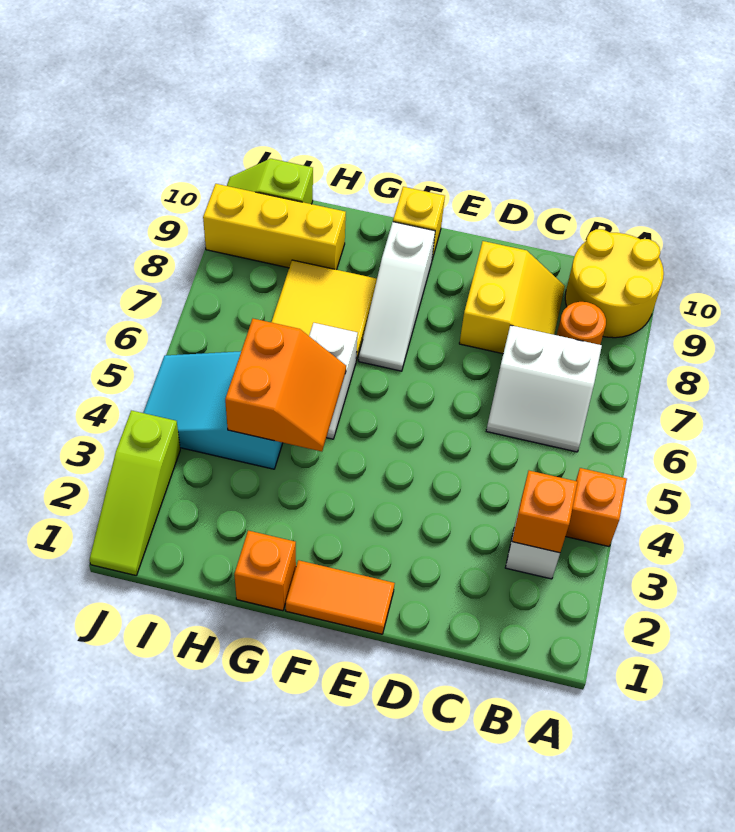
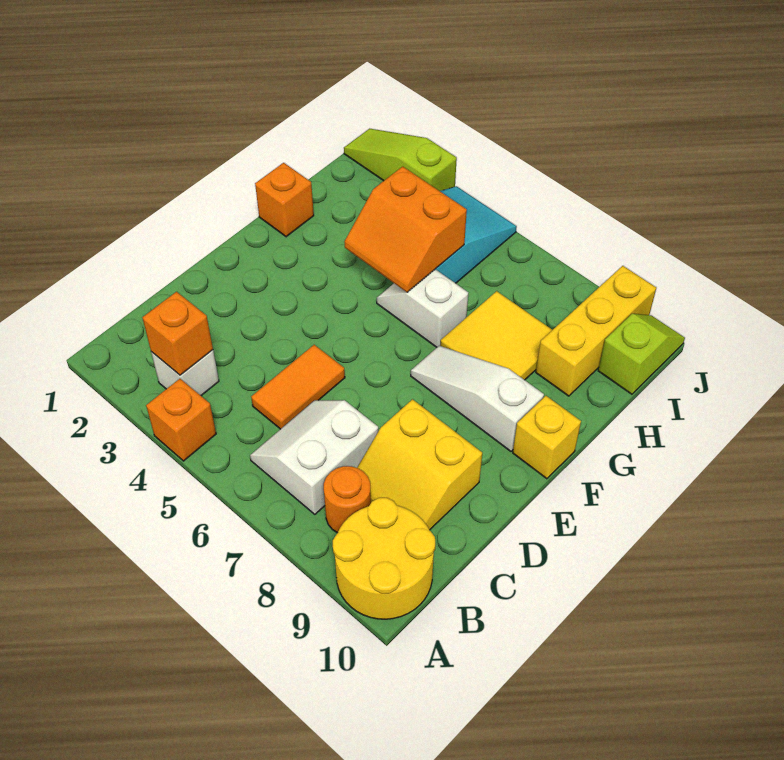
orange tile E1:F1 level 1 -> orange tile C5:D5 level 1

